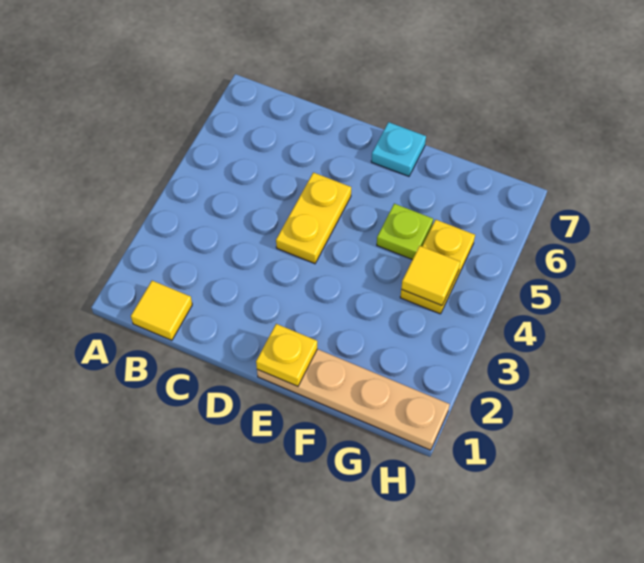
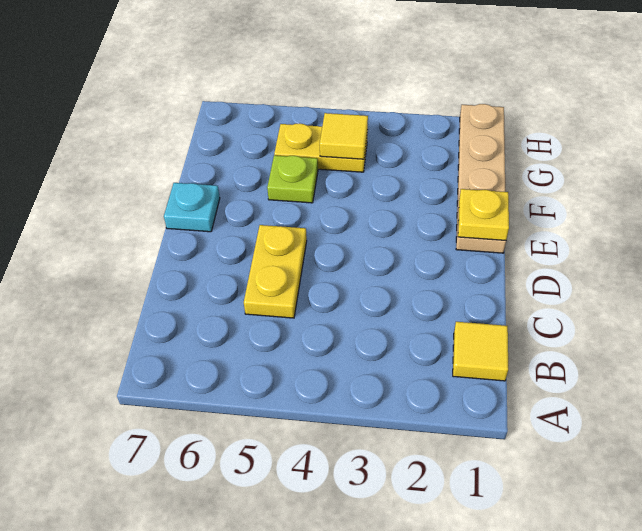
yellow plate D4:D5 level 1 -> yellow plate C5:D5 level 1

